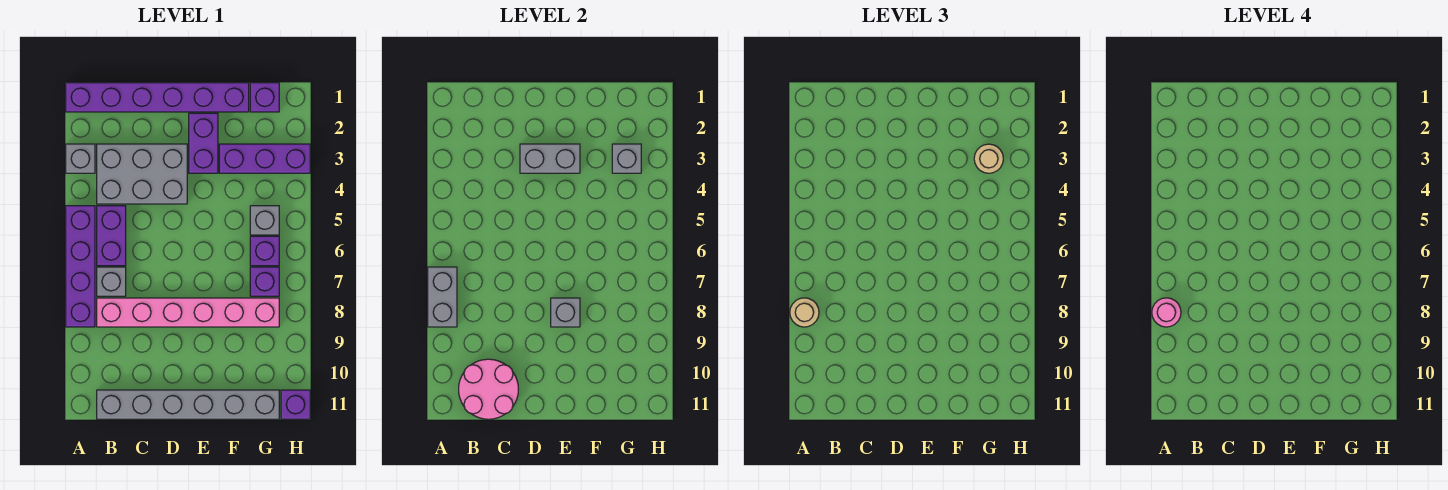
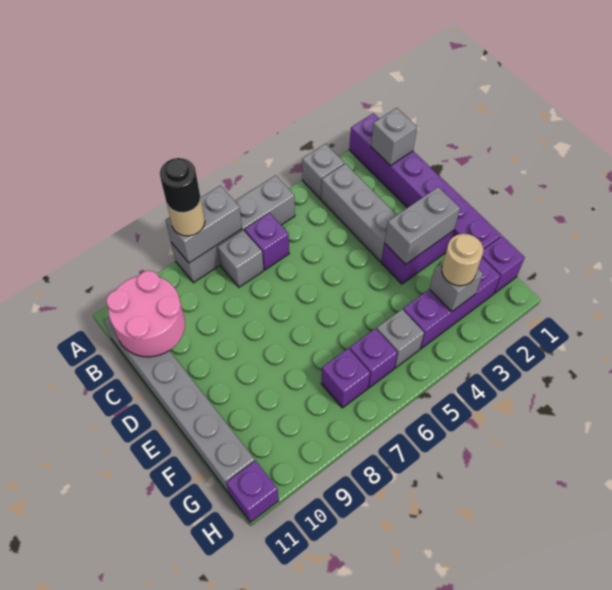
purple brick A5:A8 level 1 -> grey brick A5:A8 level 1
pink round brick A8 level 4 -> black round brick A8 level 4
grey brick B3:D4 level 1 -> grey brick B3:D3 level 1
purple brick B5:B6 level 1 -> purple brick B6 level 1
pink brick B8:G8 level 1 -> none
grey brick D3:E3 level 2 -> grey brick E2:E3 level 2
grey brick E8 level 2 -> grey brick B1 level 2
purple brick F3:H3 level 1 -> purple brick G2:G4 level 1

